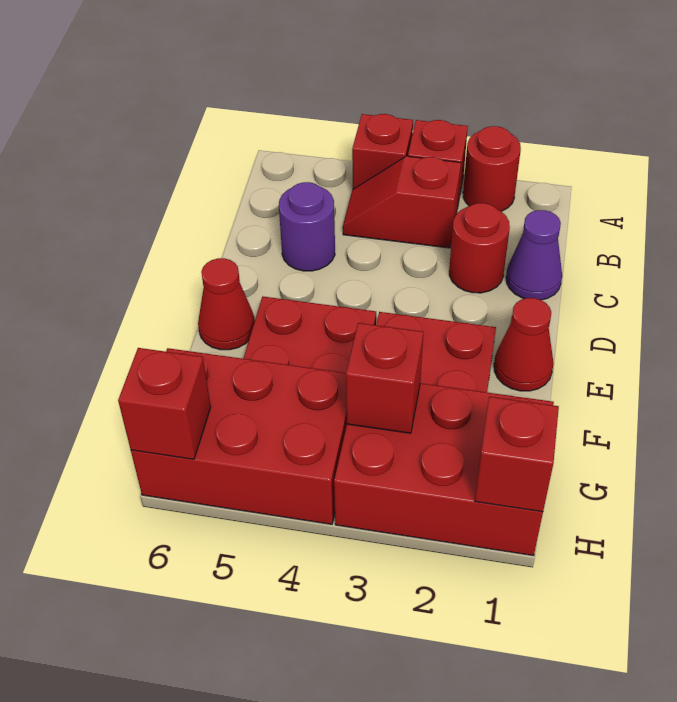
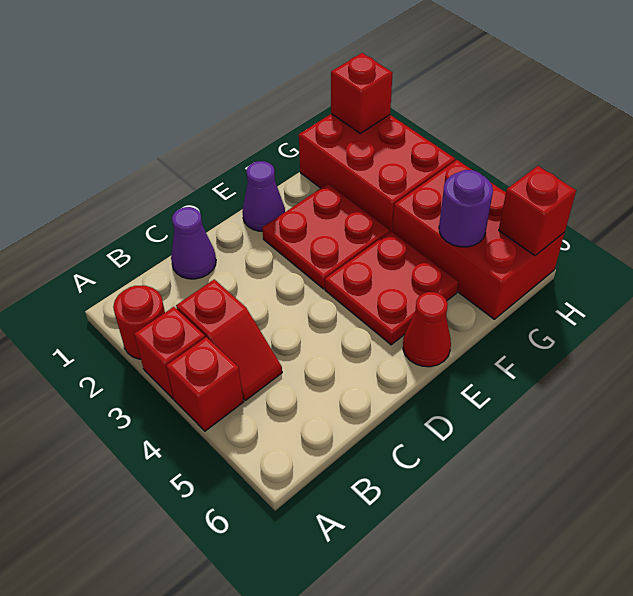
red round brick C2 level 1 -> none
purple round brick C5 level 1 -> purple round brick G5 level 2
red cone E1 level 1 -> purple cone E1 level 1
red brick G3 level 2 -> none

